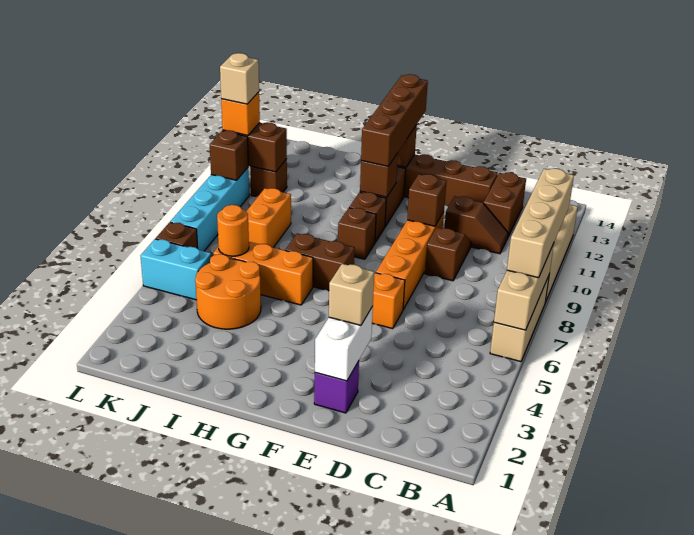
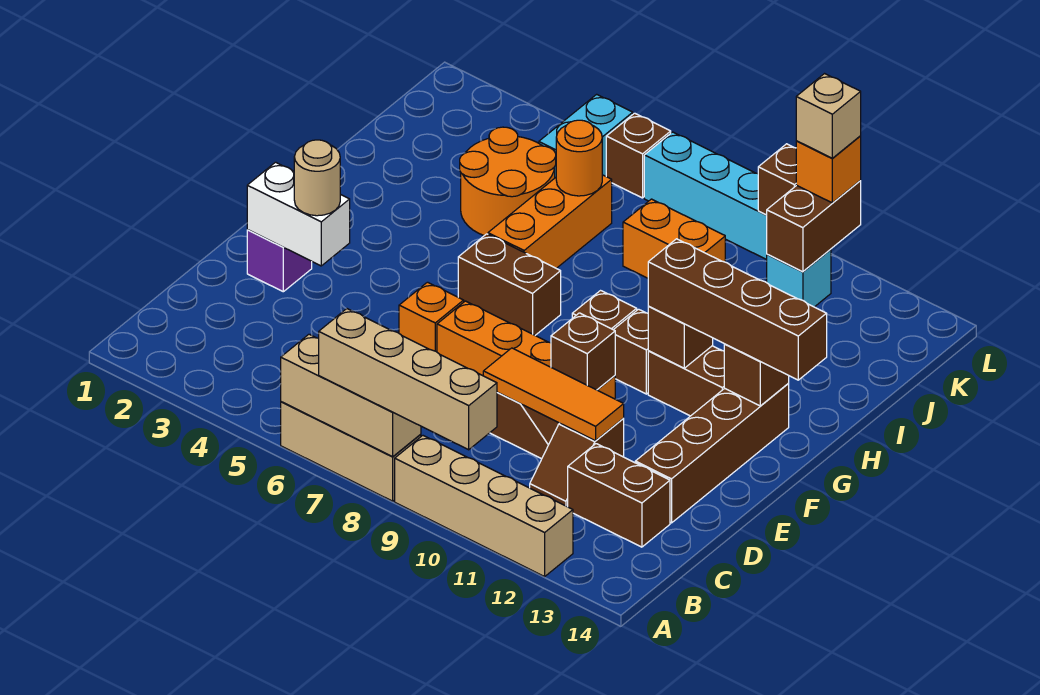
none -> orange tile D9:D11 level 2
tan brick E3 level 3 -> tan round brick E3 level 3
brown brick G7:H7 level 1 -> brown brick G6:G7 level 1
brown brick K11 level 1 -> cyan brick K11 level 1

